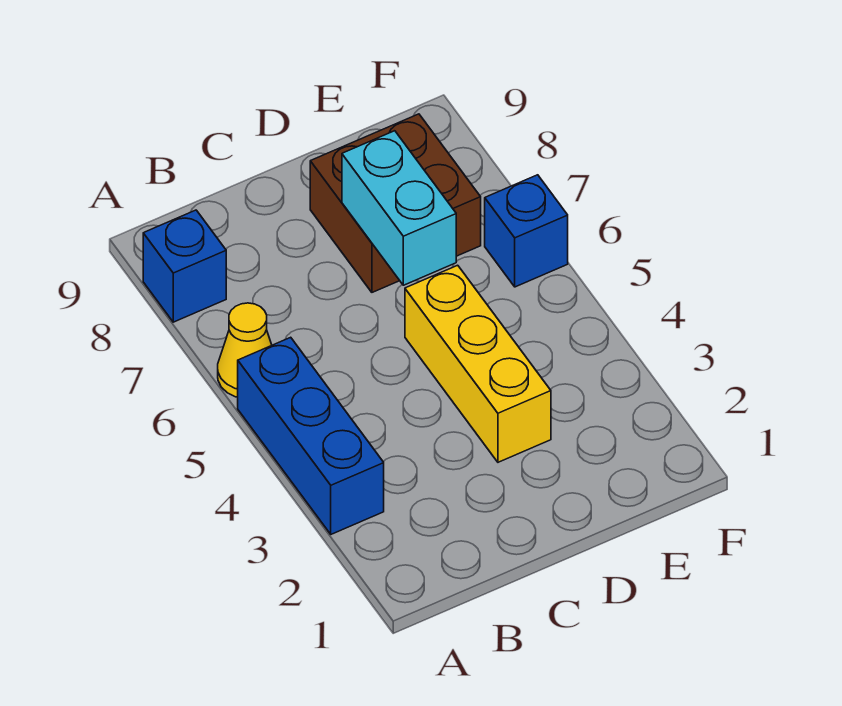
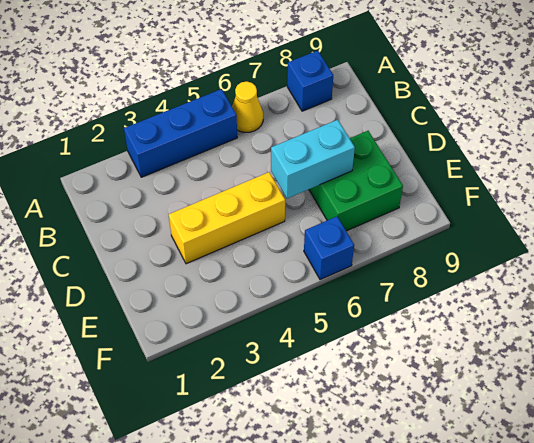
brown brick D7:E8 level 1 -> green brick D7:E8 level 1

